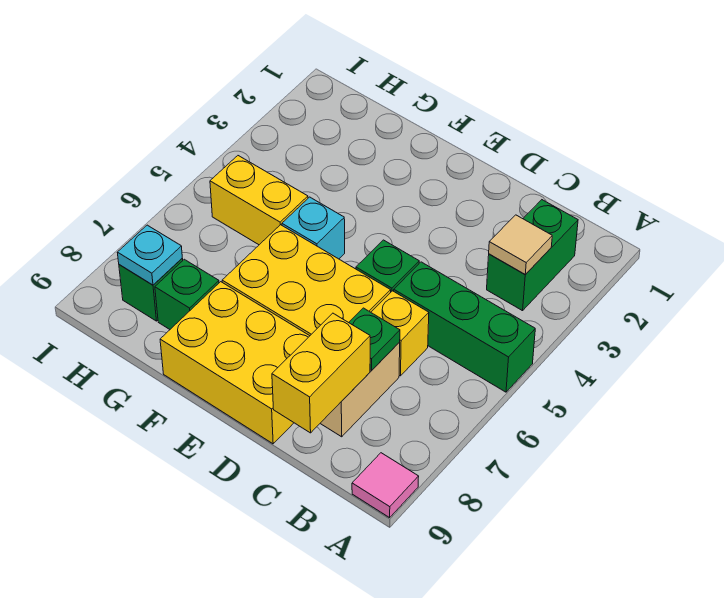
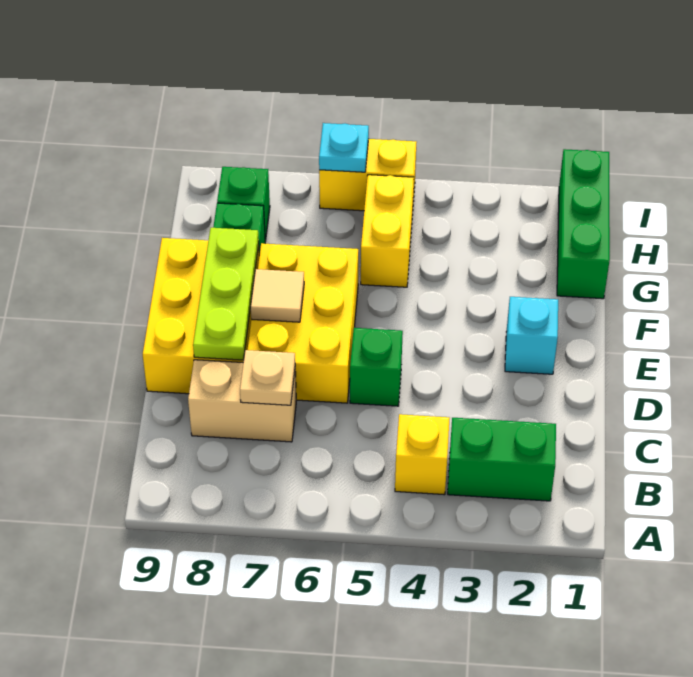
green brick A5:C5 level 1 -> green brick G1:I1 level 1
pink tile A9 level 1 -> none
tan tile B3 level 2 -> tan tile E7 level 2
yellow brick C6 level 1 -> yellow brick B4 level 1
green plate C7 level 2 -> tan plate C7 level 2
yellow brick C8:C9 level 2 -> yellow brick I5:I6 level 1
none -> lime plate D8:F8 level 2
cyan brick F5 level 1 -> cyan brick E2 level 1
cyan plate H8 level 2 -> cyan plate I6 level 2

